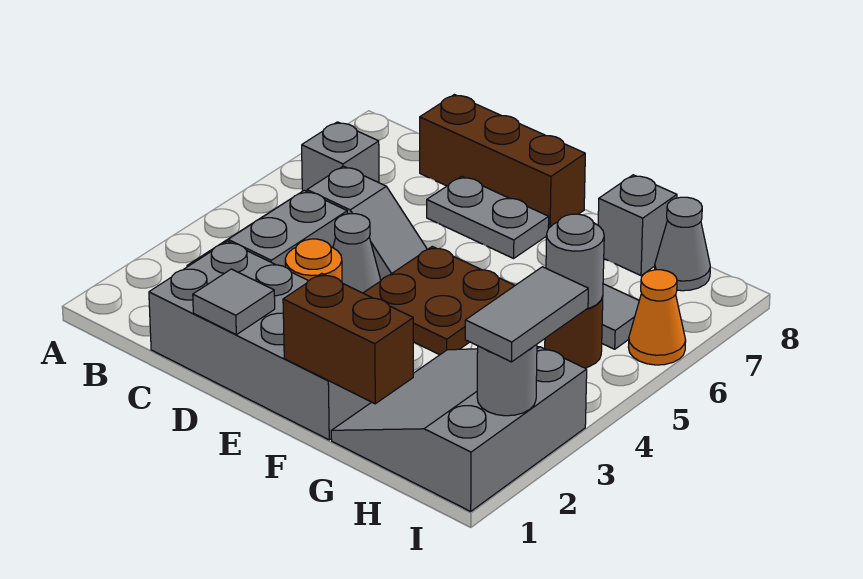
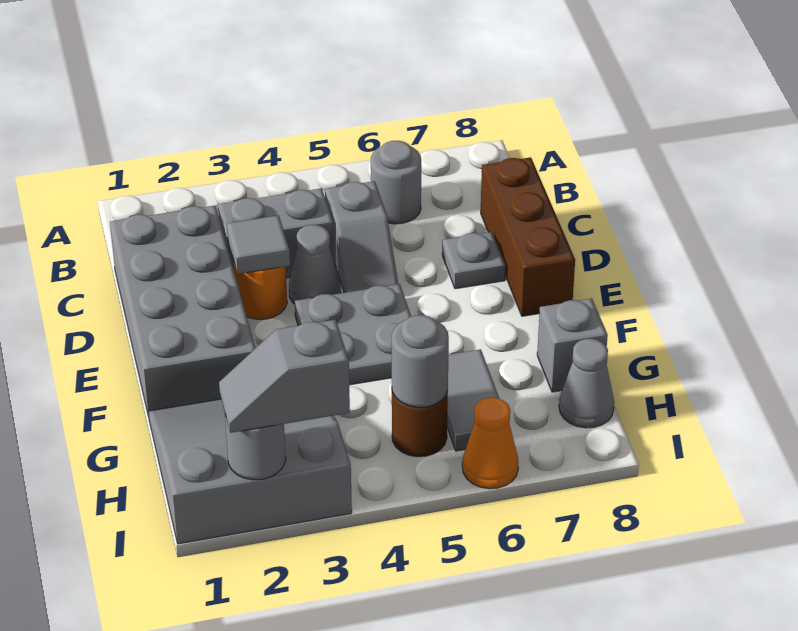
grey brick B6 level 1 -> grey round brick B6 level 1
grey tile D1 level 2 -> grey tile D3 level 2
grey plate D7:E7 level 1 -> grey plate D7 level 1
brown plate E4:F5 level 1 -> grey plate E4:F5 level 1
brown brick F1:G1 level 2 -> none
grey tile I2:I3 level 3 -> grey slope I2:I3 level 3 top 3

